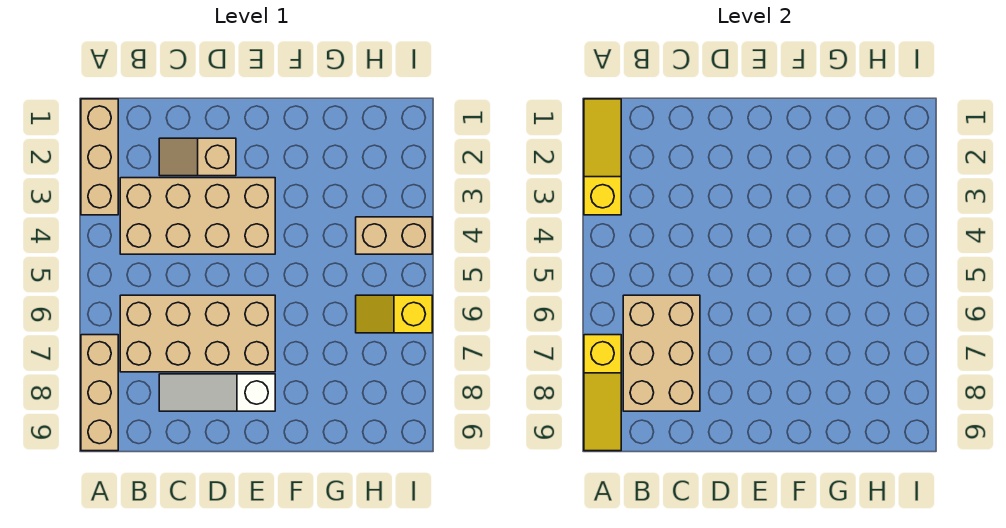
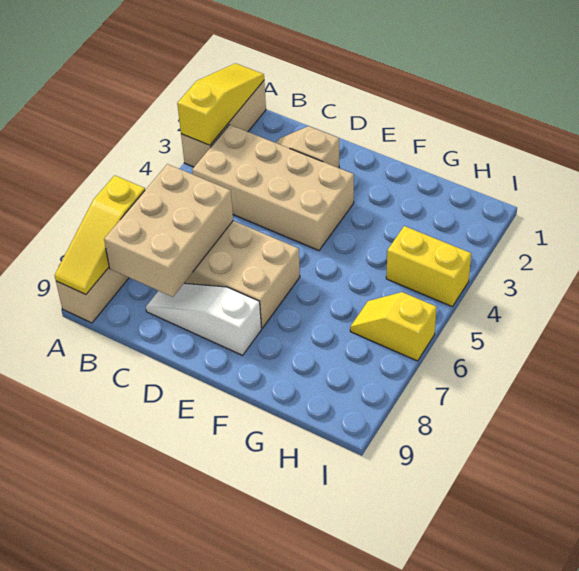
tan brick H4:I4 level 1 -> yellow brick H4:I4 level 1

